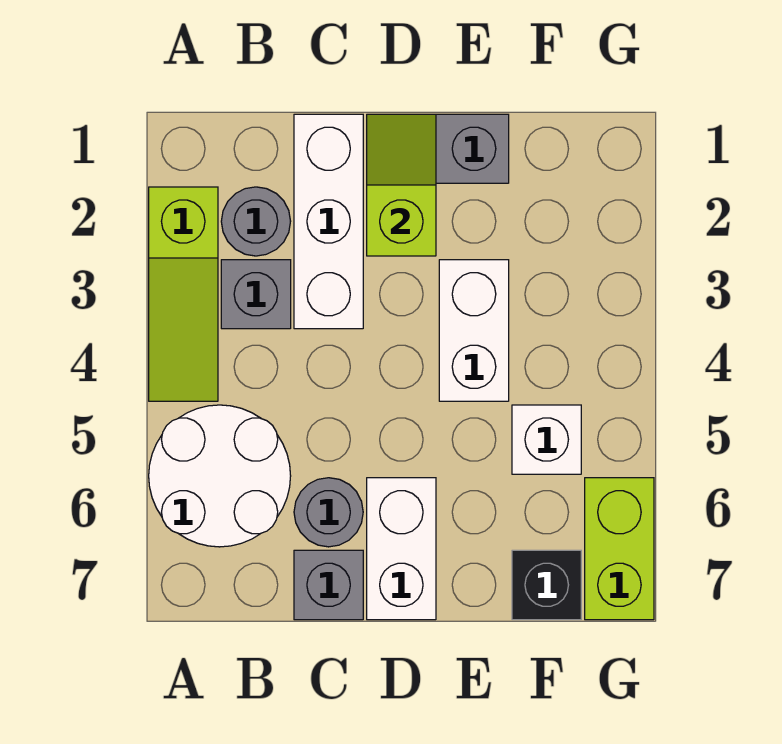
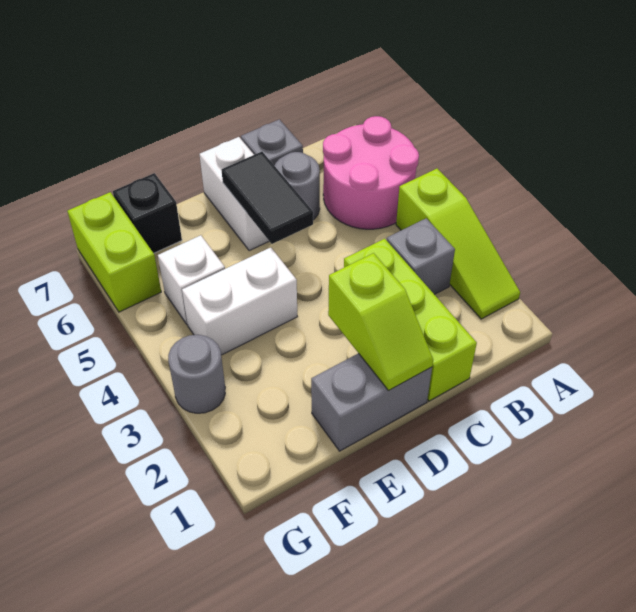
lime slope A2:A4 level 1 top 2 -> lime slope A2:A4 level 1 top 4
white round brick A5:B6 level 1 -> pink round brick A5:B6 level 1
grey round brick B2 level 1 -> grey round brick G3 level 1
white brick C1:C3 level 1 -> lime brick C1:C3 level 1
none -> black tile D5:D6 level 2
white brick E3:E4 level 1 -> white brick E4:F4 level 1

